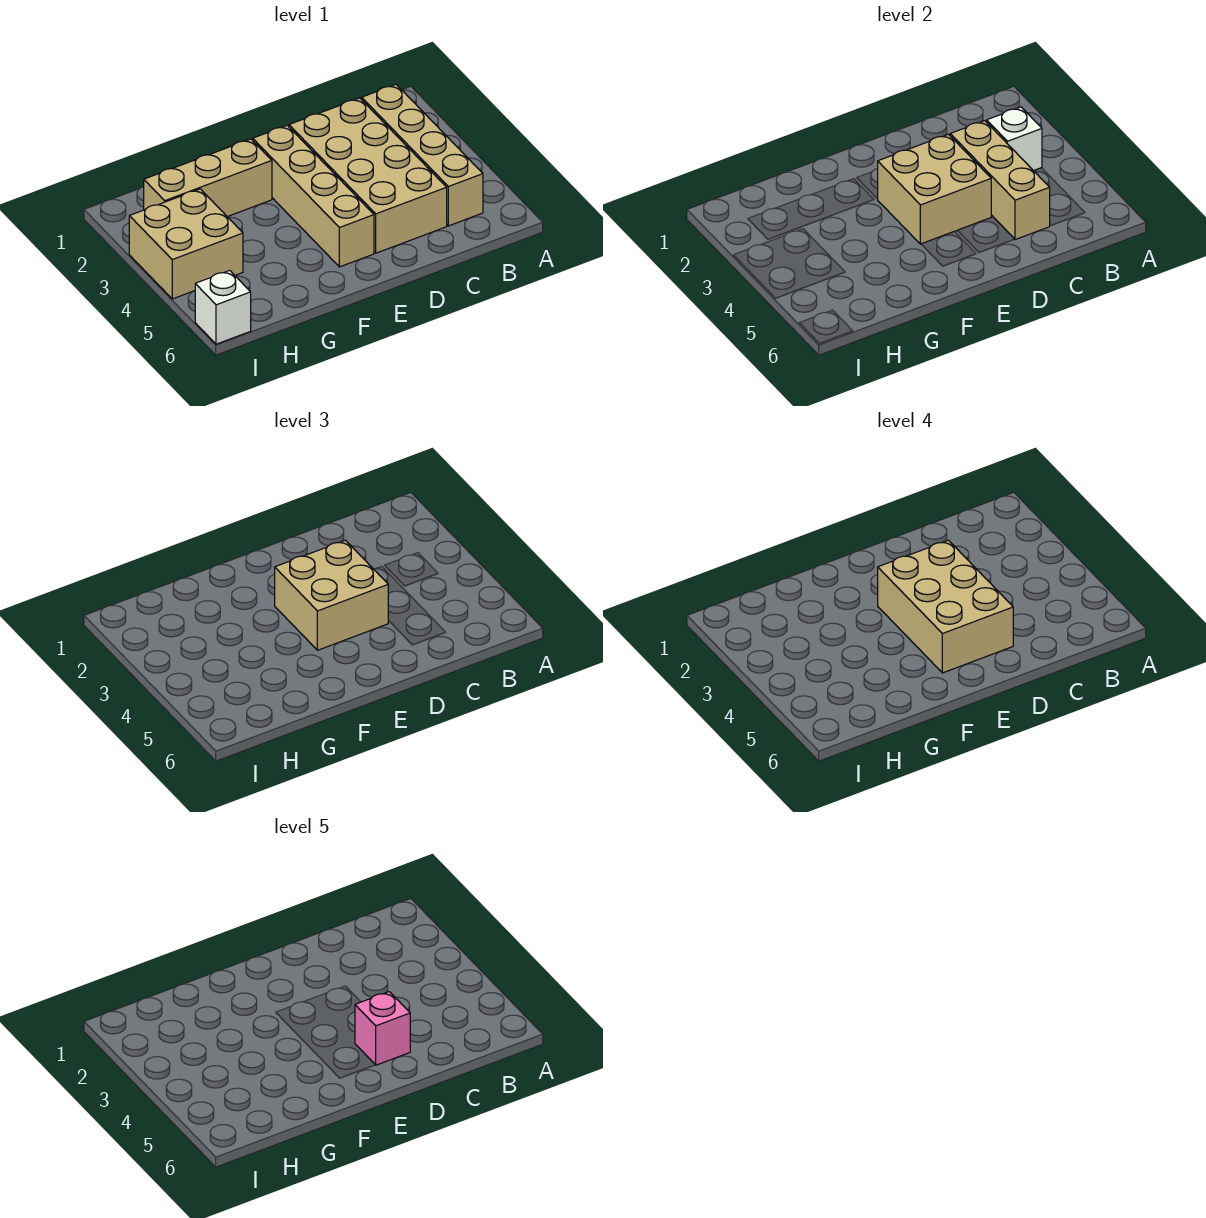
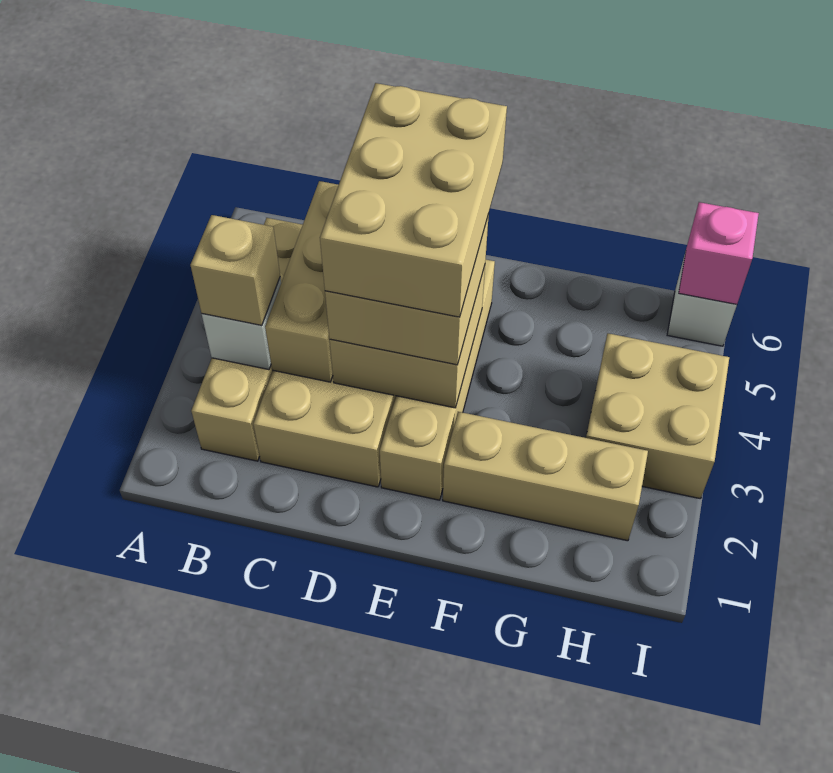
none -> tan brick B3 level 3
pink brick D5 level 5 -> pink brick I6 level 2

